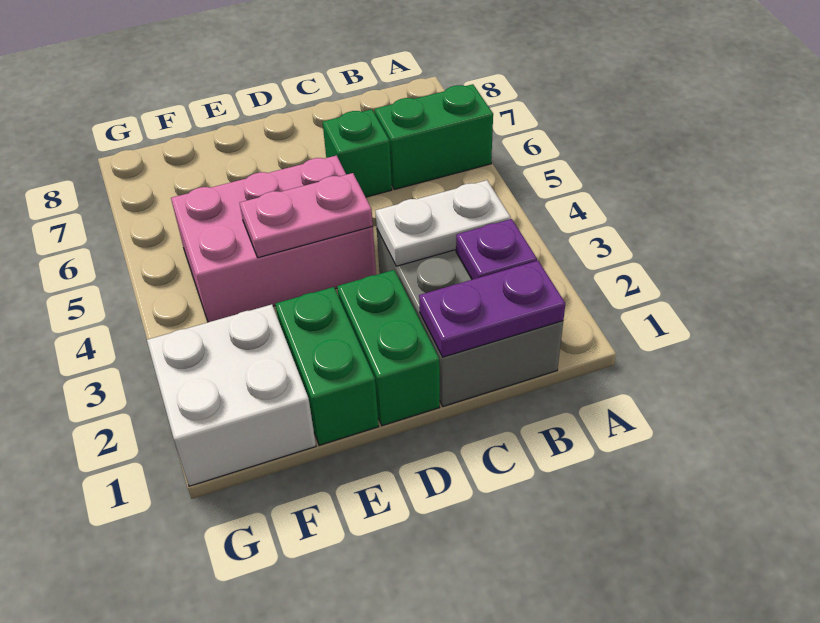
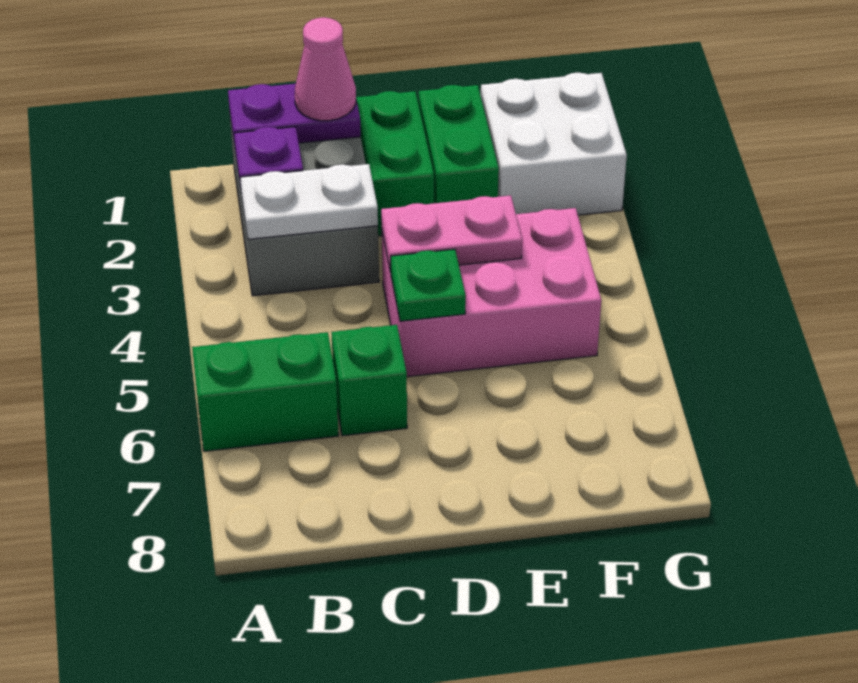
none -> pink cone C1 level 3
none -> green plate D5 level 2

